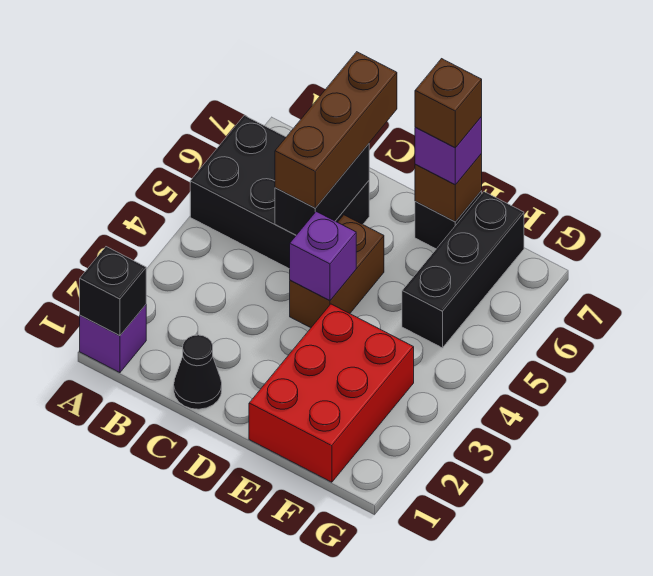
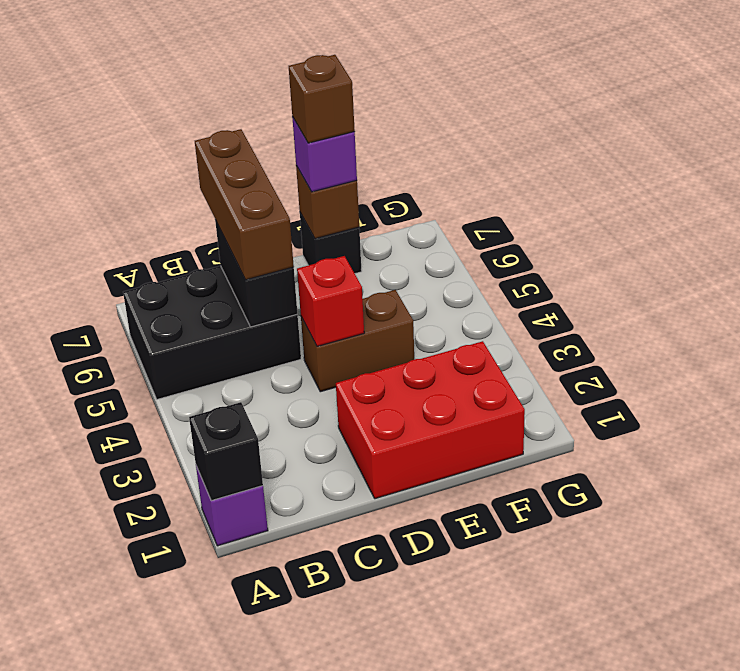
black cone C1 level 1 -> none
brown brick D4:D5 level 1 -> brown brick D4:E4 level 1
purple brick D4 level 2 -> red brick D4 level 2
red brick E1:F3 level 1 -> red brick D1:F2 level 1
black brick F5:F7 level 1 -> none

